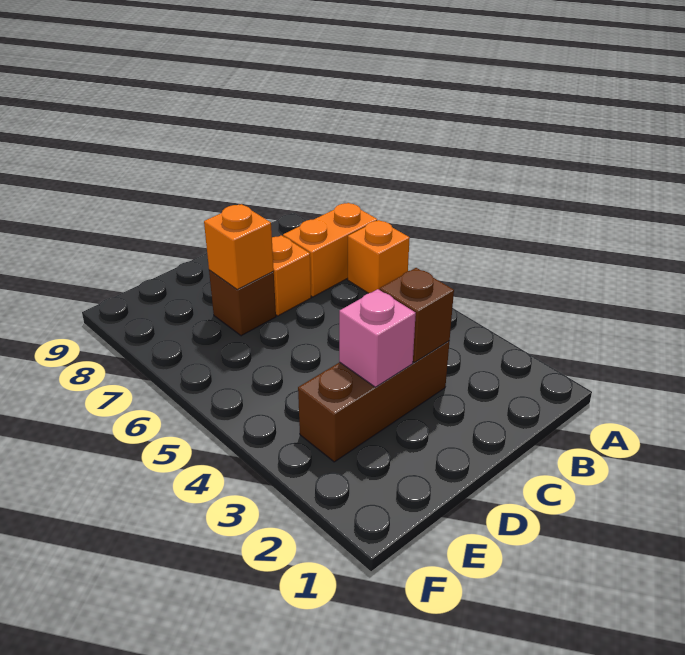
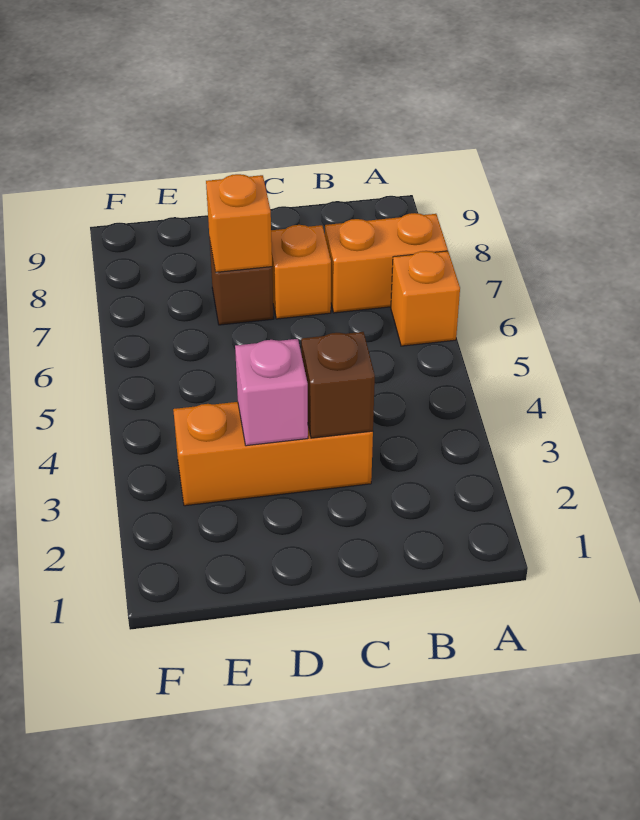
brown brick C3:E3 level 1 -> orange brick C3:E3 level 1

